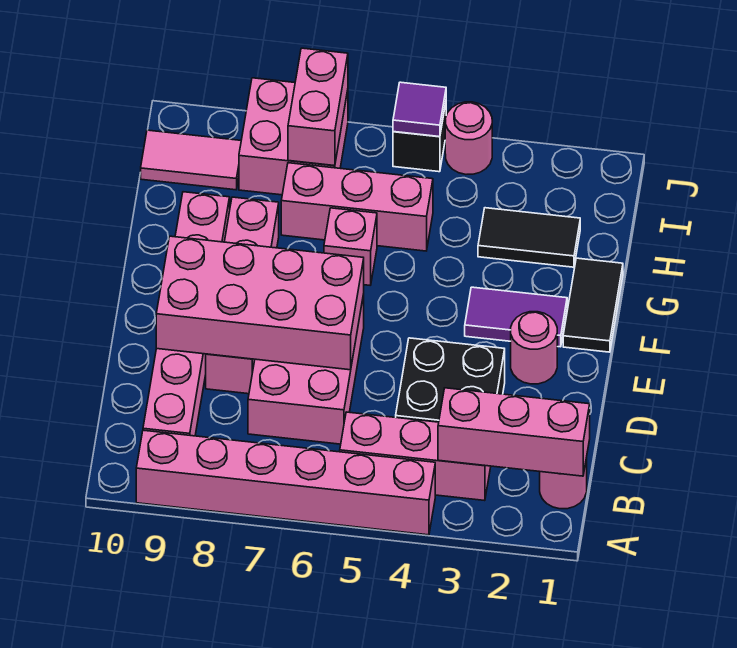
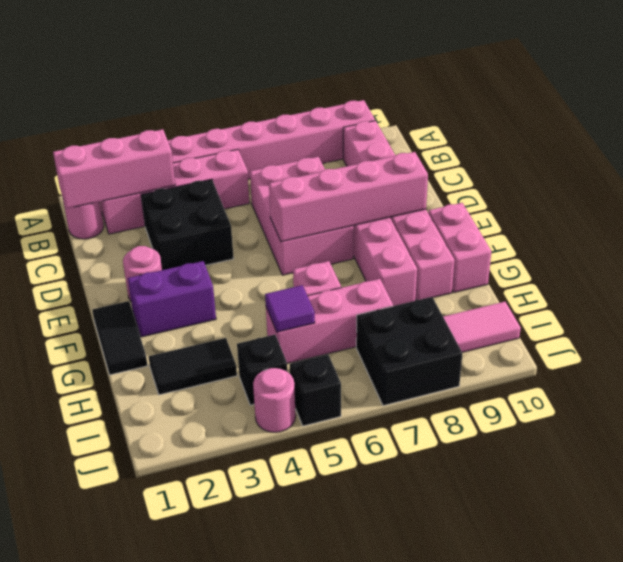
pink brick B3:B5 level 1 -> pink brick B2:B5 level 1
pink brick D6:E9 level 2 -> pink brick E6:E9 level 2
purple tile F2:F3 level 1 -> purple brick F2:F3 level 1
none -> black brick I4 level 1
pink brick I7:J8 level 1 -> black brick I7:J8 level 1
pink brick I7:J7 level 2 -> pink brick F10:G10 level 1
purple tile J5 level 2 -> purple tile H5 level 2

